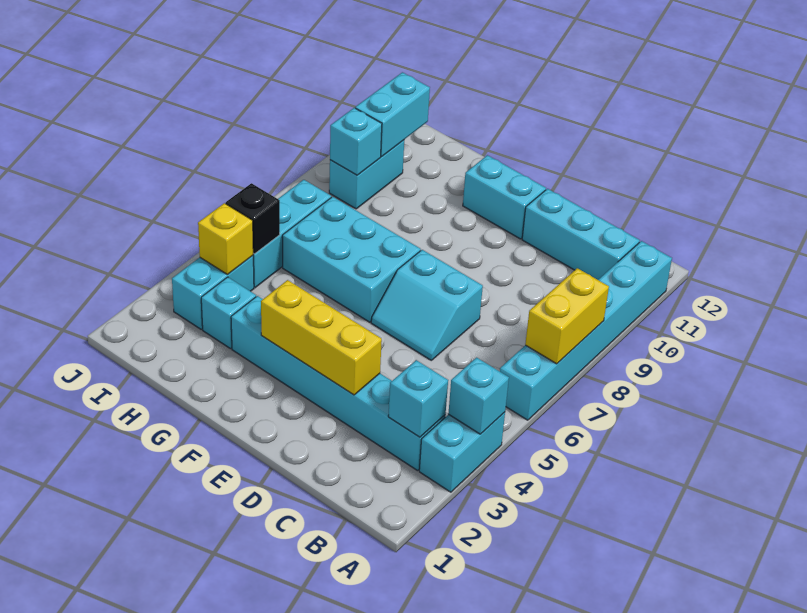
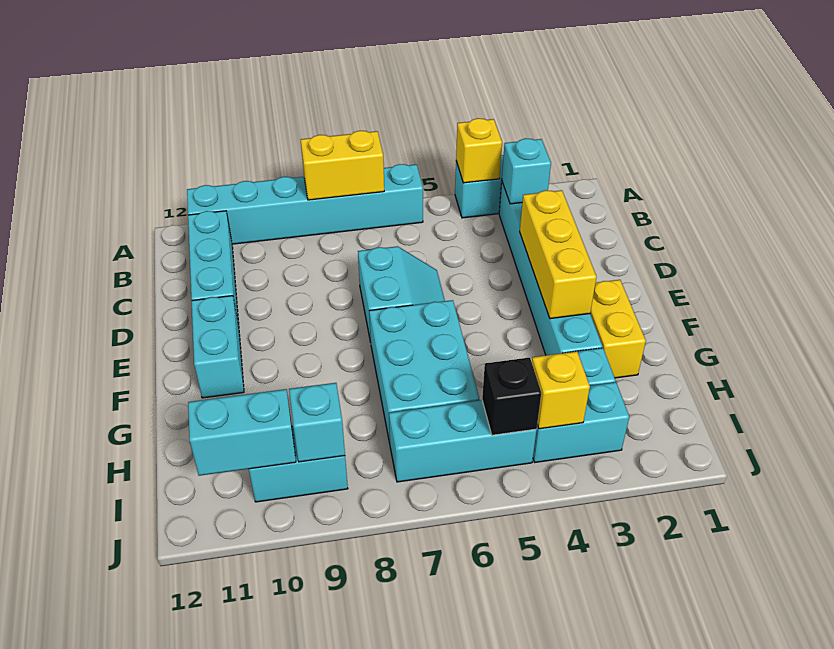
cyan brick A4 level 2 -> yellow brick A4 level 2
none -> yellow brick F2:G2 level 1

